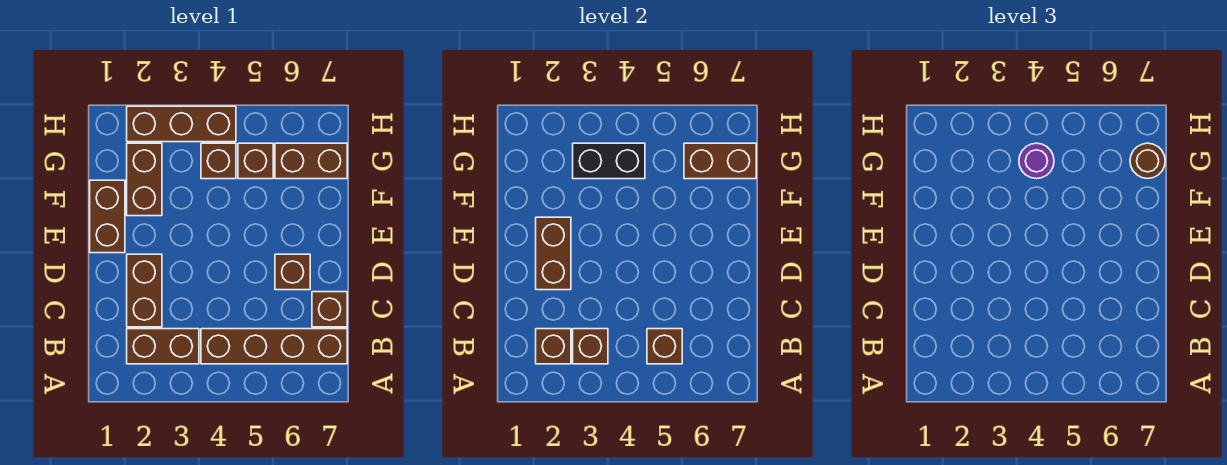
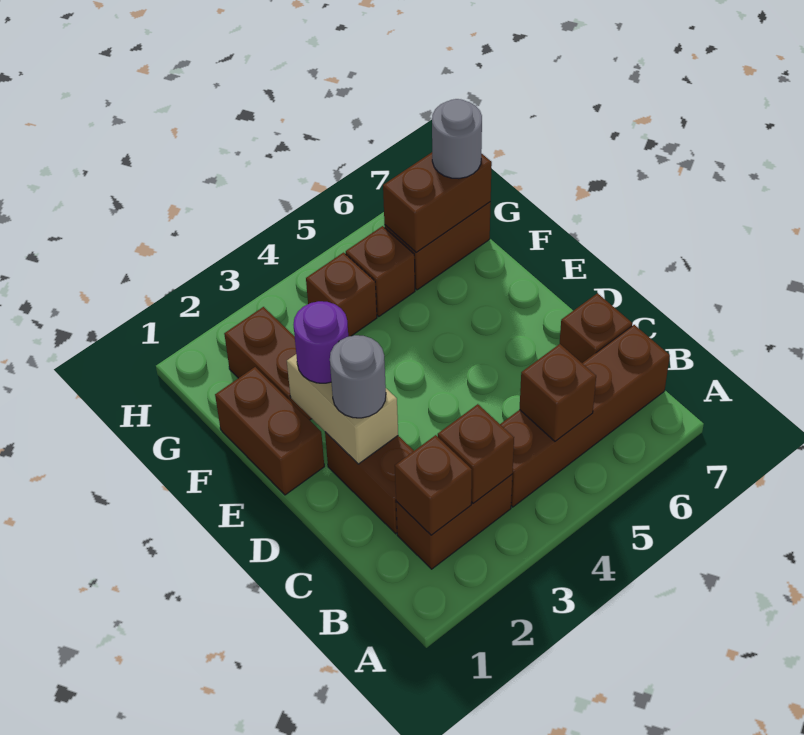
brown brick D2:E2 level 2 -> tan brick D2:E2 level 2
none -> grey round brick D2 level 3
brown brick D6 level 1 -> none
black brick G3:G4 level 2 -> none
purple round brick G4 level 3 -> purple round brick E2 level 3
brown round brick G7 level 3 -> grey round brick G7 level 3
brown brick H2:H4 level 1 -> none

